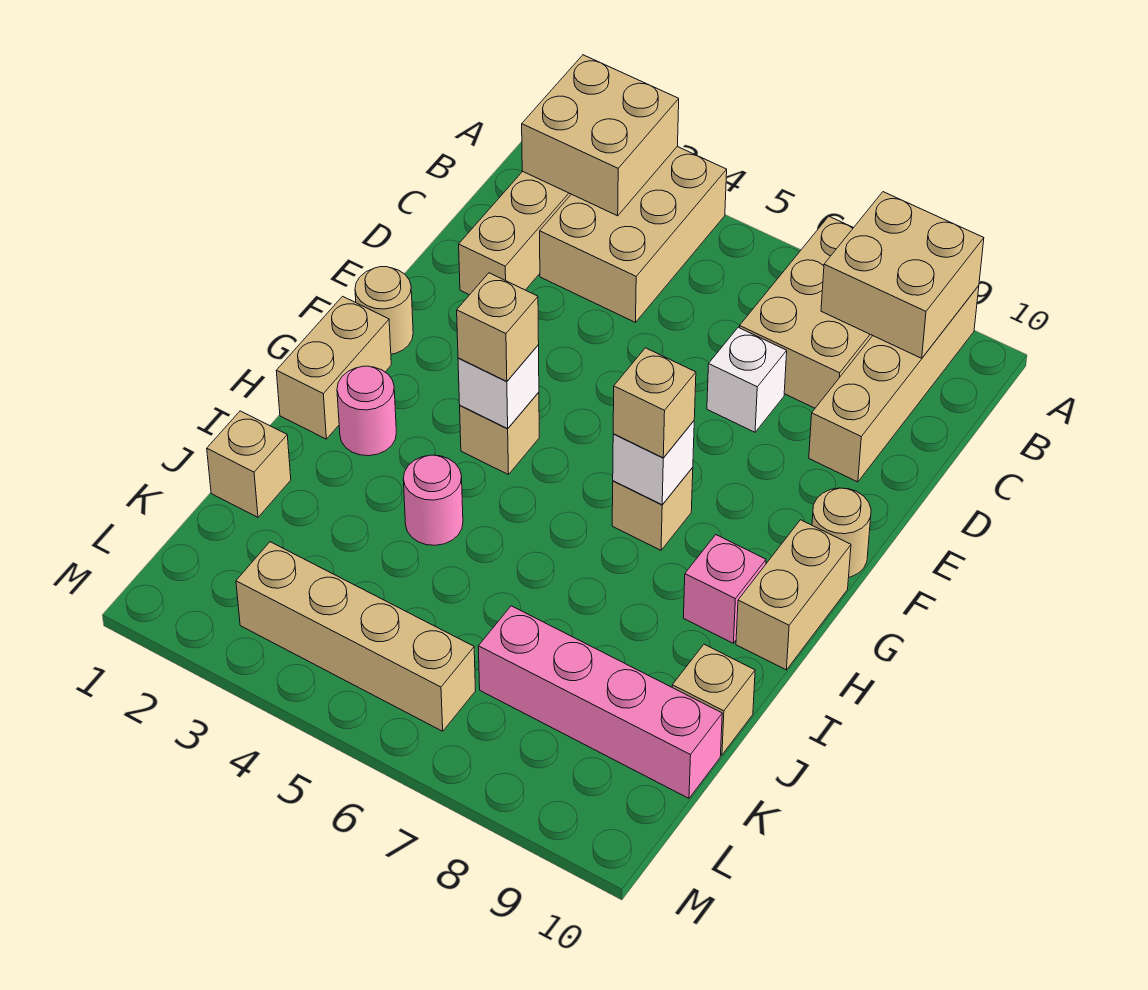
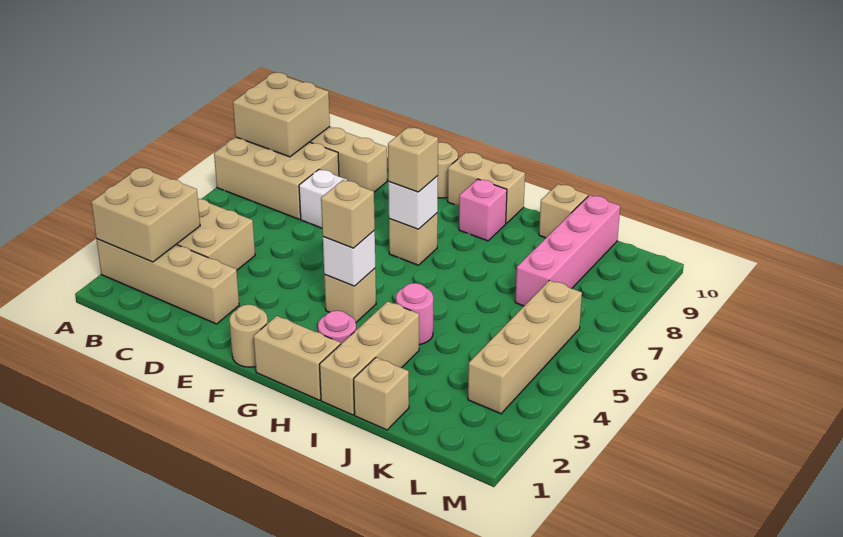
none -> tan brick I1:I3 level 1

